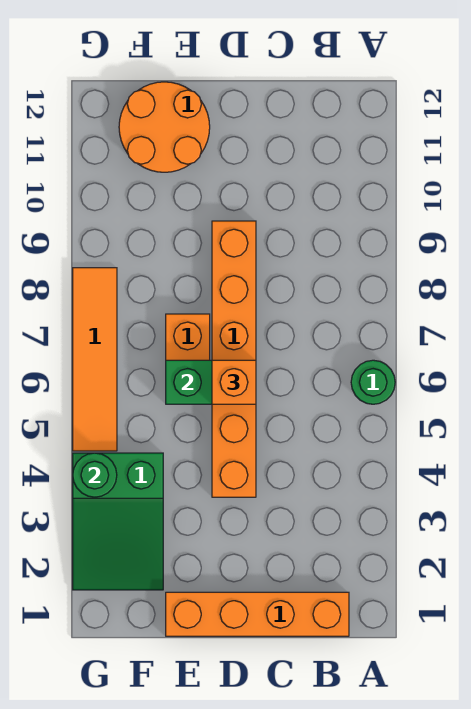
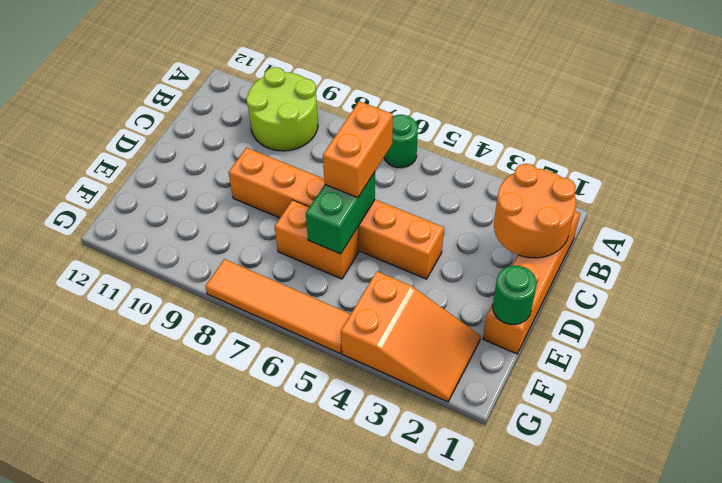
none -> lime round brick A9:B10 level 1
orange brick D6 level 3 -> orange brick C6:D6 level 3
orange round brick E11:F12 level 1 -> orange round brick B1:C2 level 2
green slope F2:G4 level 1 top 4 -> orange slope F2:G4 level 1 top 4
green round brick G4 level 2 -> green round brick E1 level 2

